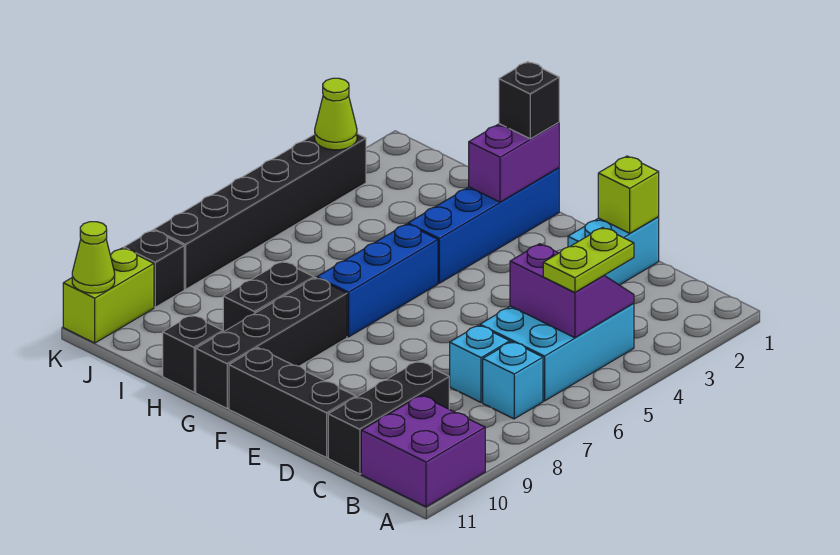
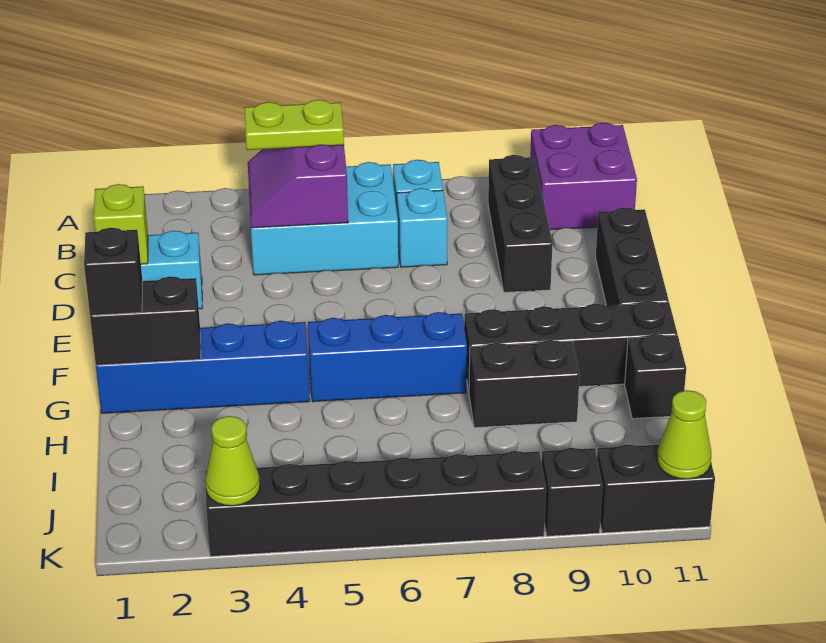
black brick C9:C11 level 1 -> black brick B9:D9 level 1
purple brick G1:G2 level 2 -> black brick G1:G2 level 2
lime brick K10:K11 level 1 -> black brick K10:K11 level 1

